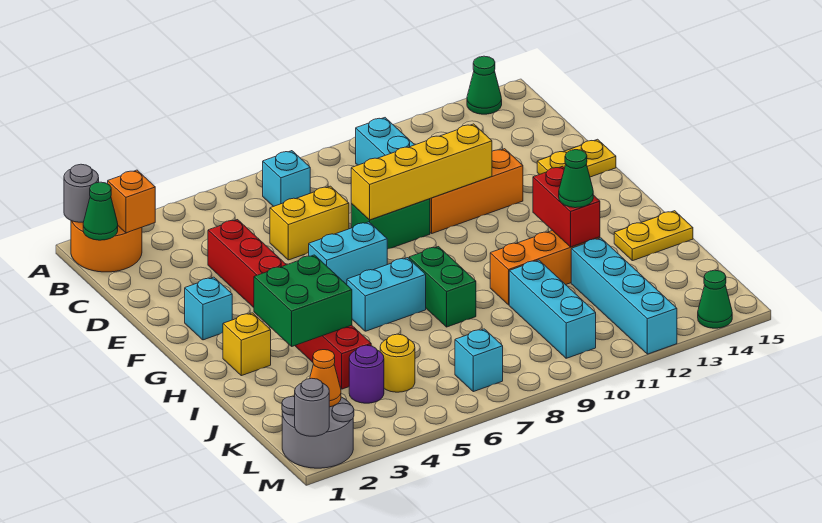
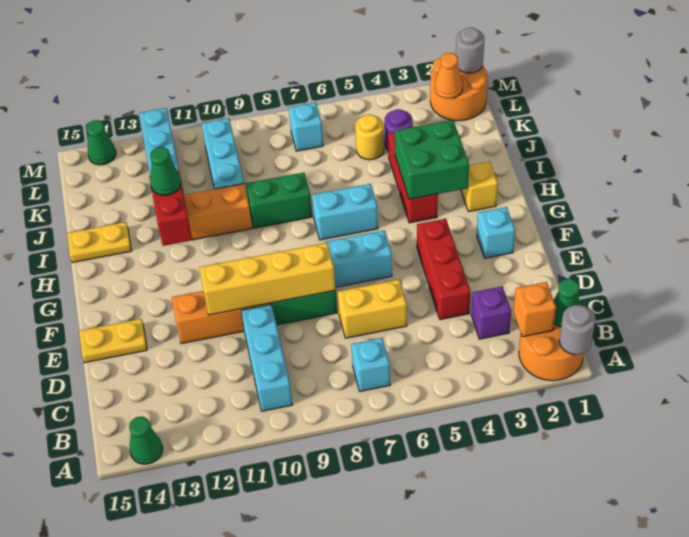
none -> purple brick C3 level 1
green brick H8:I8 level 1 -> green brick I8:I9 level 1
grey round brick L1:M2 level 1 -> orange round brick L1:M2 level 1

